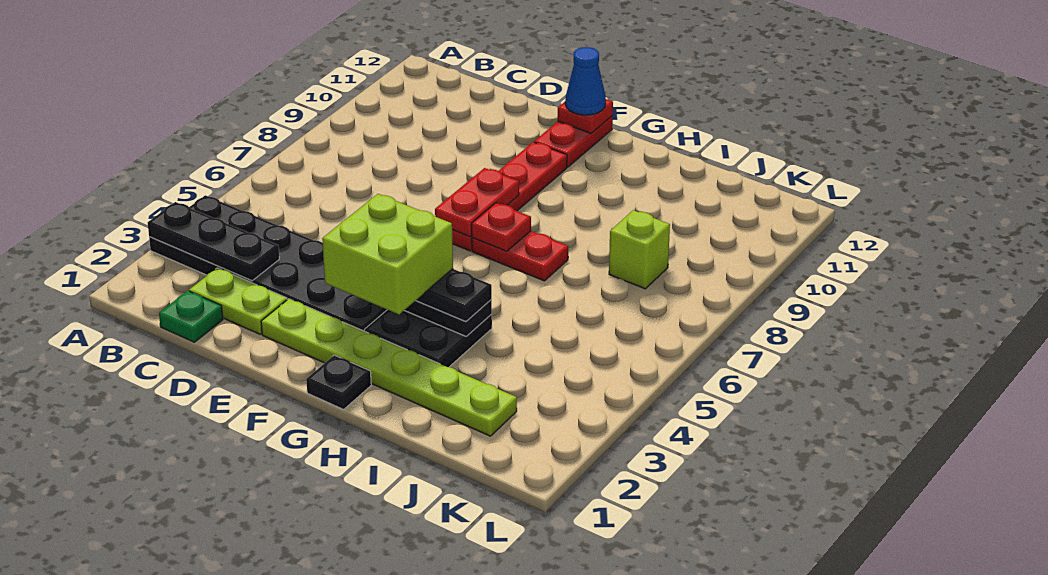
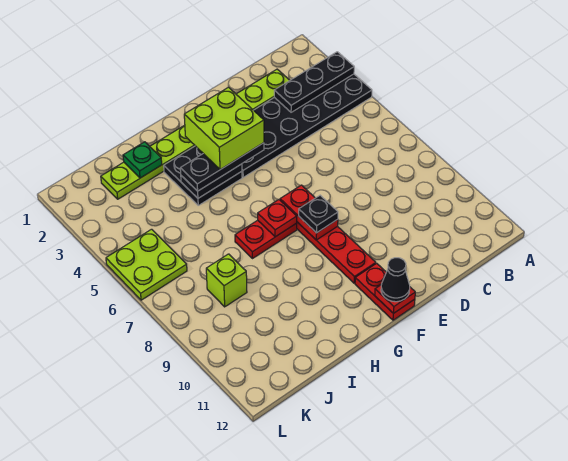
green plate C1 level 1 -> green plate I2 level 2
blue cone F12 level 3 -> black cone F12 level 3
black plate G1 level 1 -> black plate F8 level 3
none -> lime plate K5:L6 level 1

